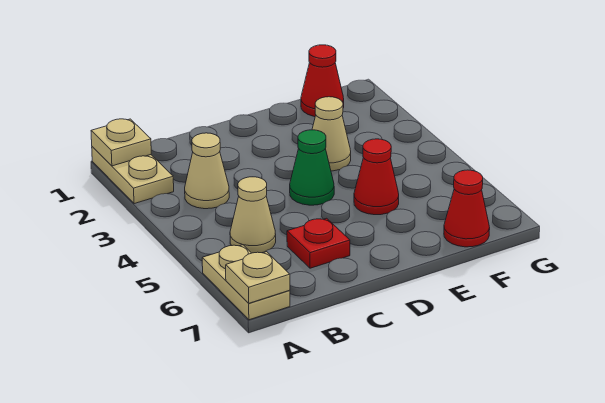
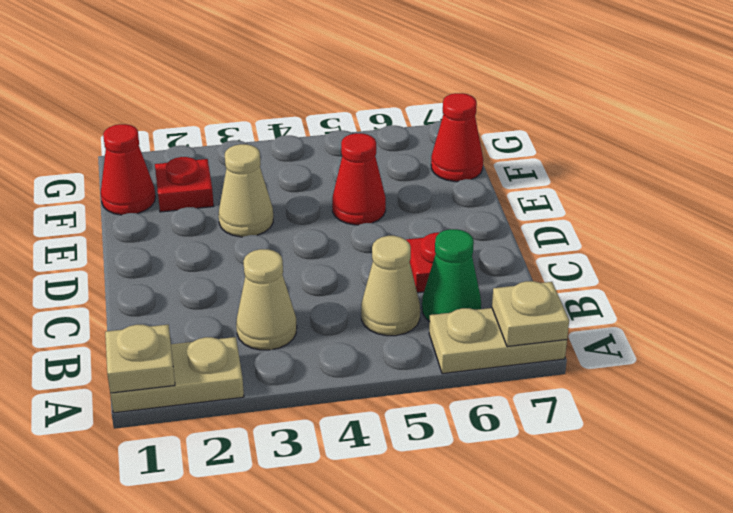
green cone D4 level 1 -> green cone B6 level 1
none -> red plate F2 level 1

